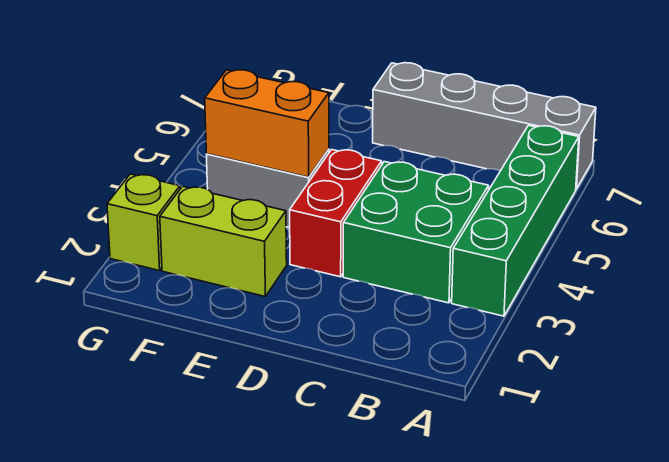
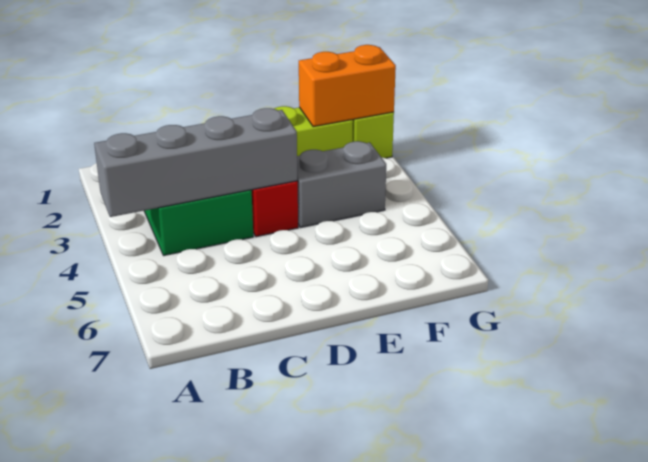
green brick A3:A6 level 1 -> none
grey brick A7:D7 level 1 -> grey brick A4:D4 level 2
orange brick E4:F4 level 2 -> orange brick F2:G2 level 2

